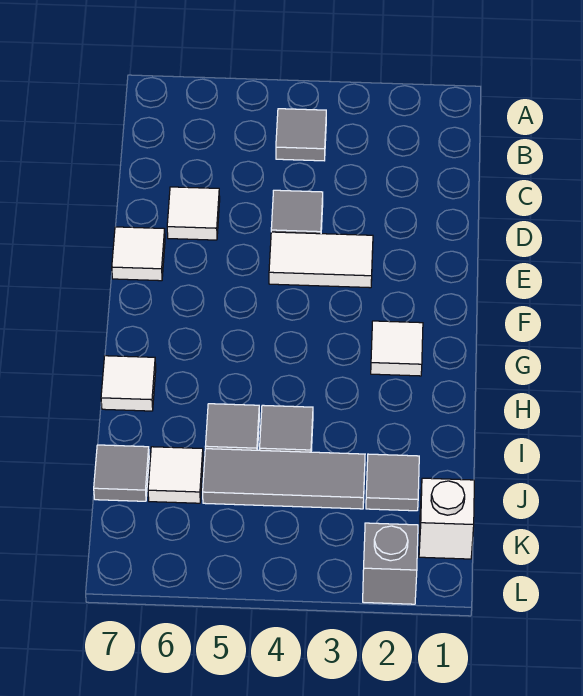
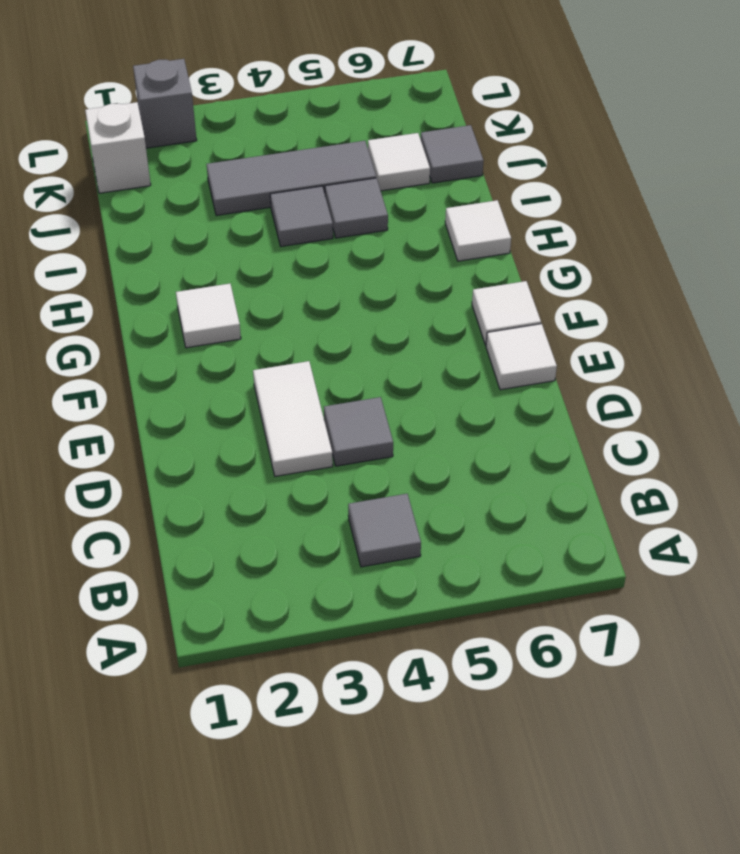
white tile D6 level 1 -> white tile F7 level 1
white tile E3:E4 level 1 -> white tile D3:E3 level 1
grey tile J2 level 1 -> none

